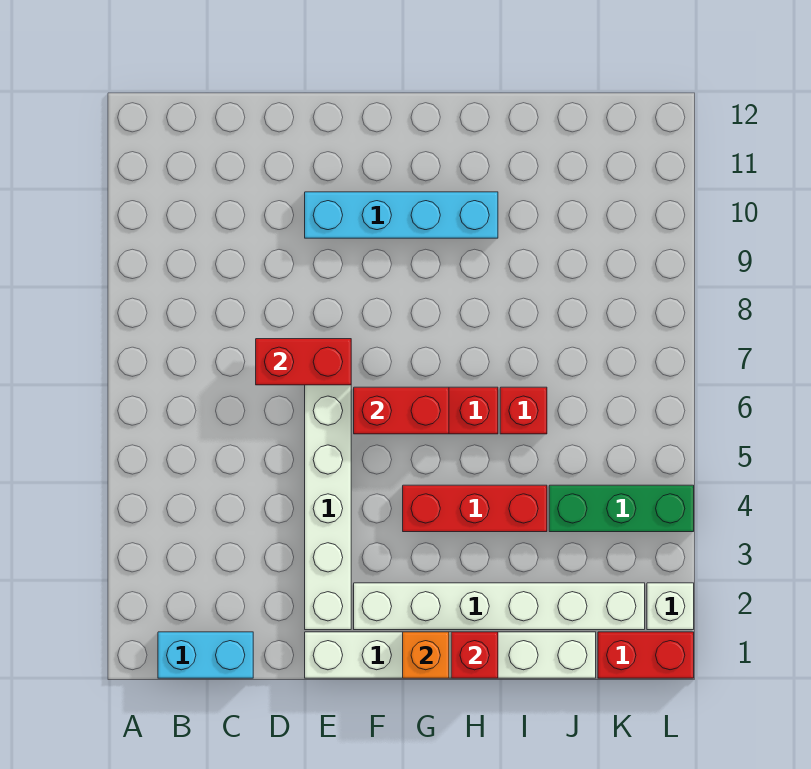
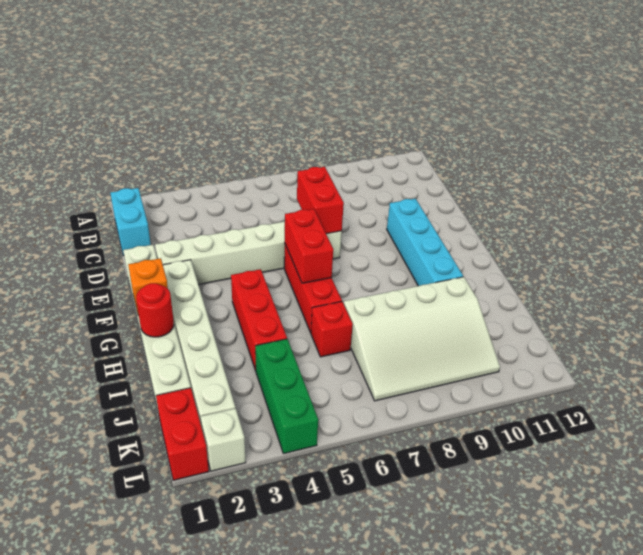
red brick H1 level 2 -> red round brick H1 level 2
none -> white slope I7:K10 level 1 top I

